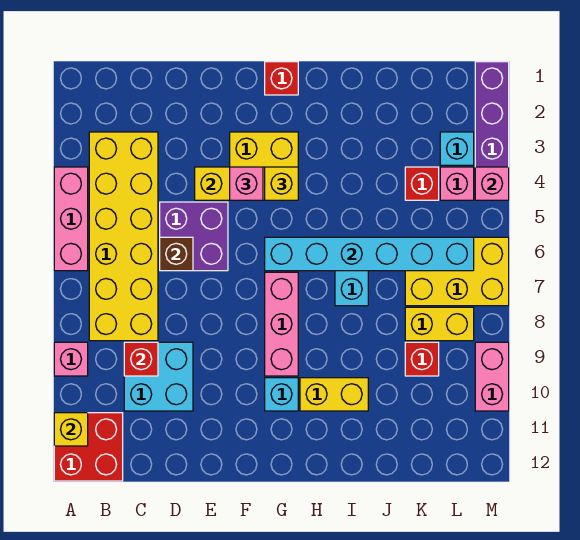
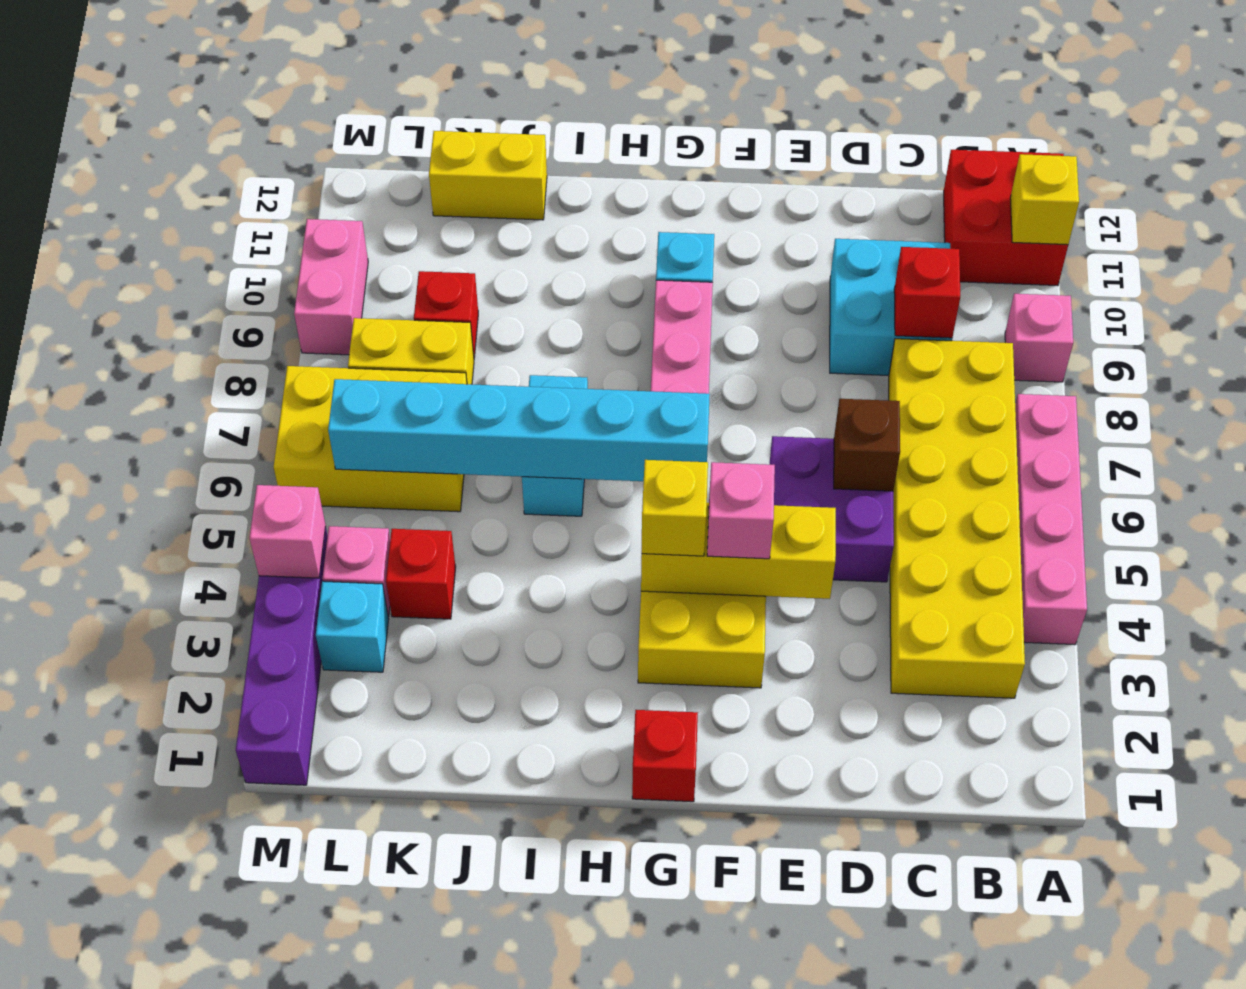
pink brick A4:A6 level 1 -> pink brick A4:A7 level 1
yellow brick H10:I10 level 1 -> yellow brick J12:K12 level 1

